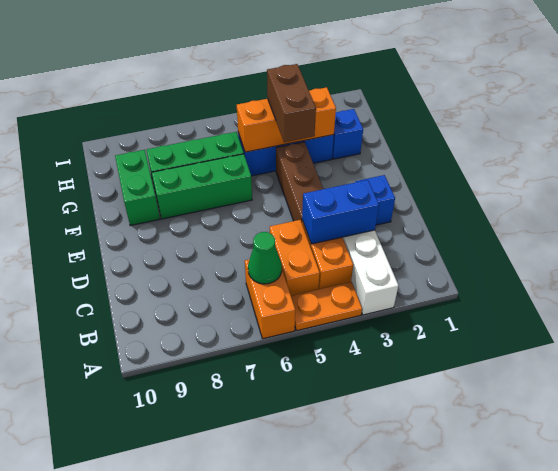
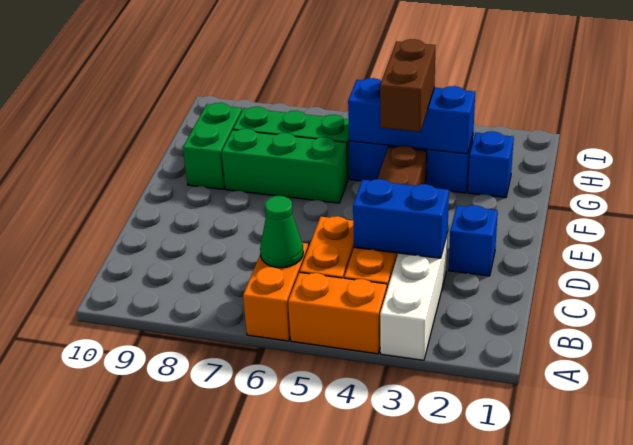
orange plate A4:A5 level 1 -> orange brick A4:A5 level 1
orange brick G3:G5 level 2 -> blue brick G3:G5 level 2

